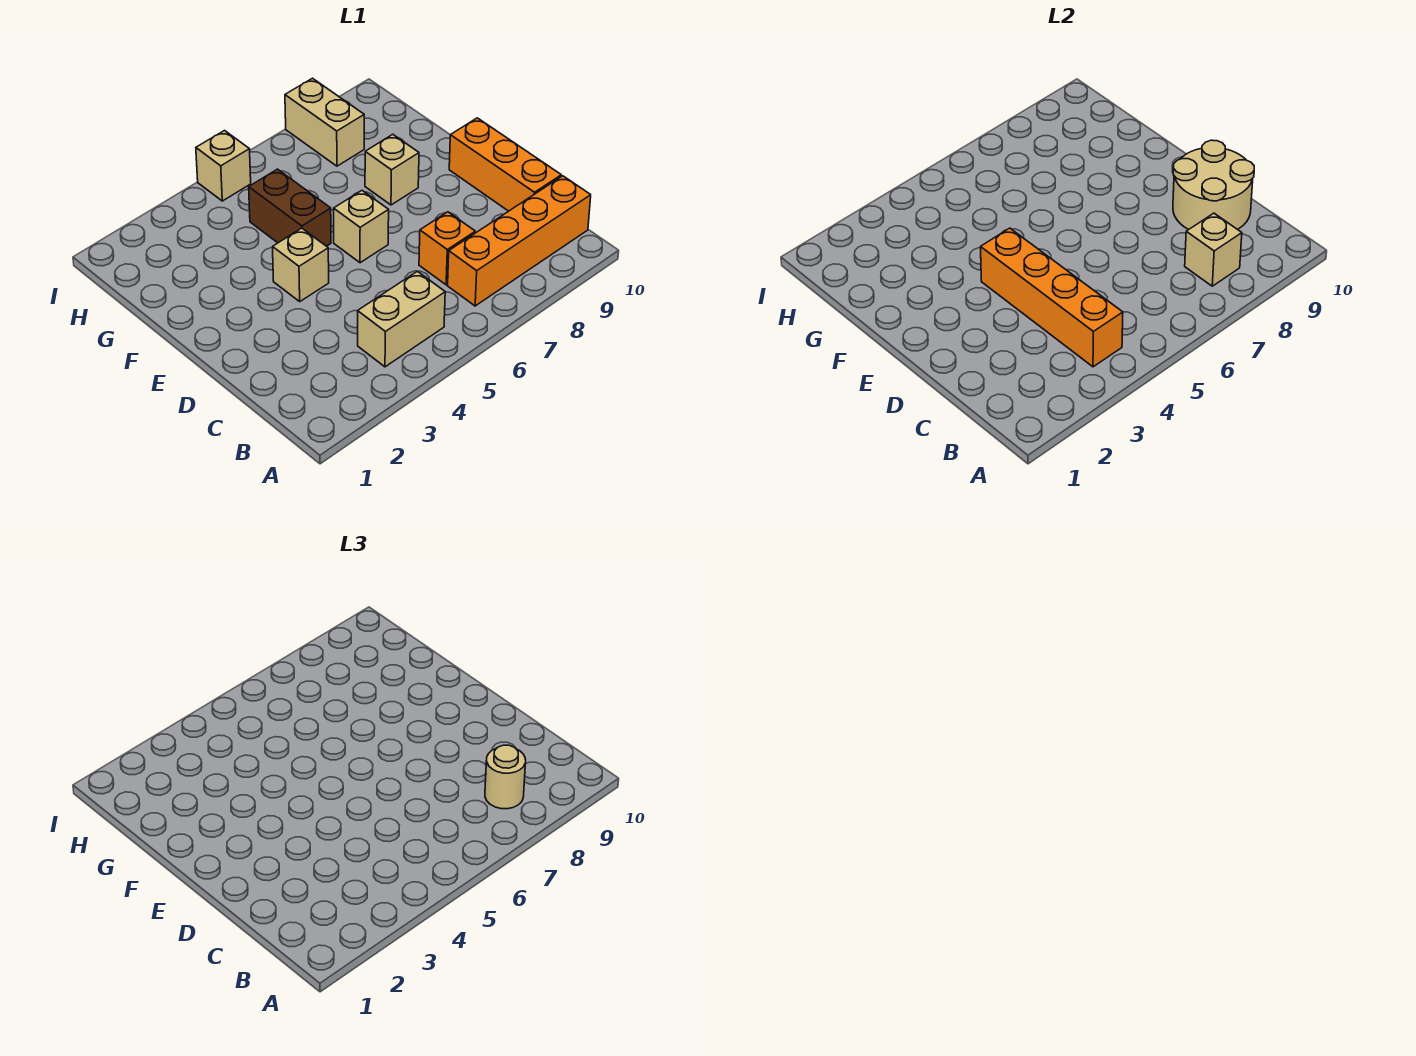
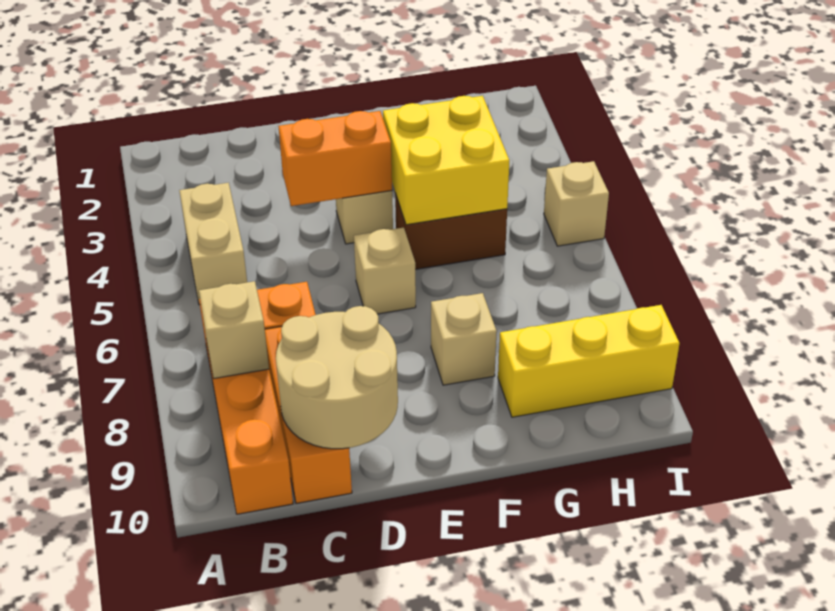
orange brick B4:E4 level 2 -> orange brick D4:E4 level 2
tan round brick B8 level 3 -> none
orange brick C10:E10 level 1 -> orange brick C8:C10 level 1
none -> yellow brick F4:G5 level 2
none -> yellow brick G9:I9 level 1
tan brick H8:I8 level 1 -> none

